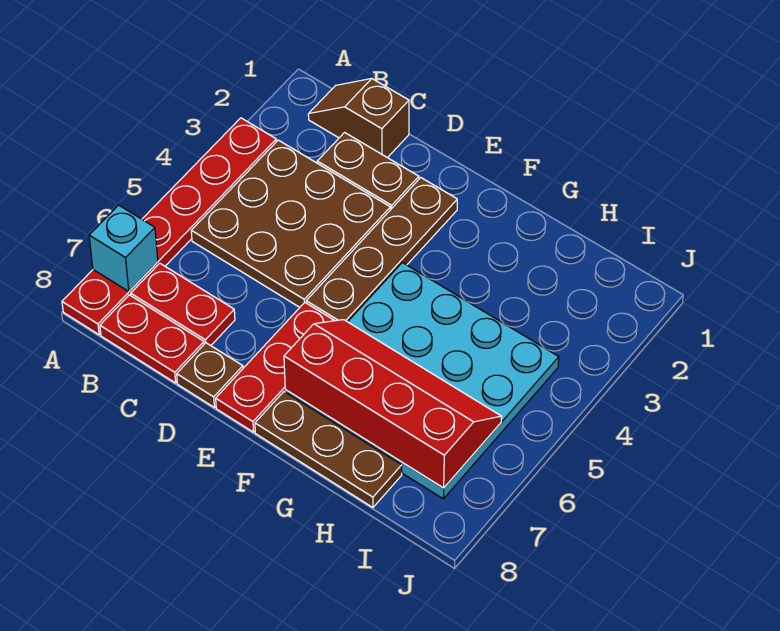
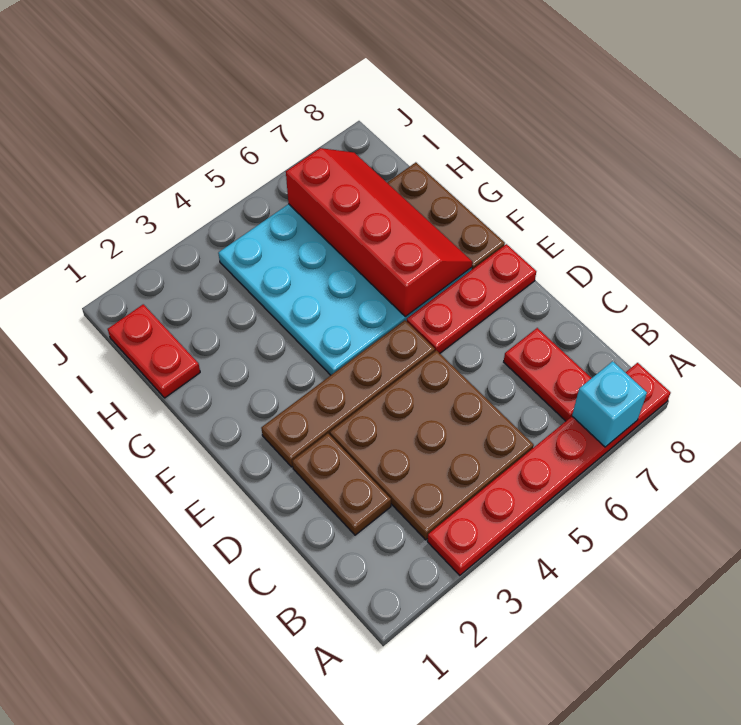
brown slope B1:C1 level 1 top C -> none
red plate B8:C8 level 1 -> red plate H1:I1 level 1
brown plate D8 level 1 -> none
red slope F6:I7 level 2 top 7 -> red slope F6:I7 level 2 top 6

